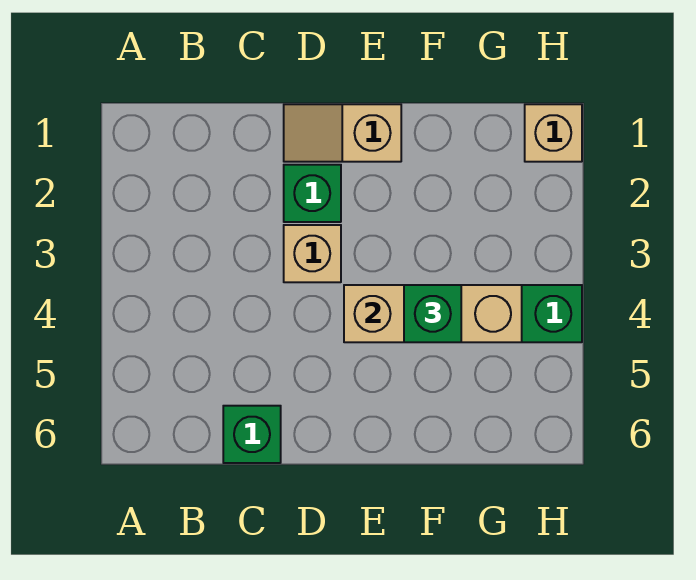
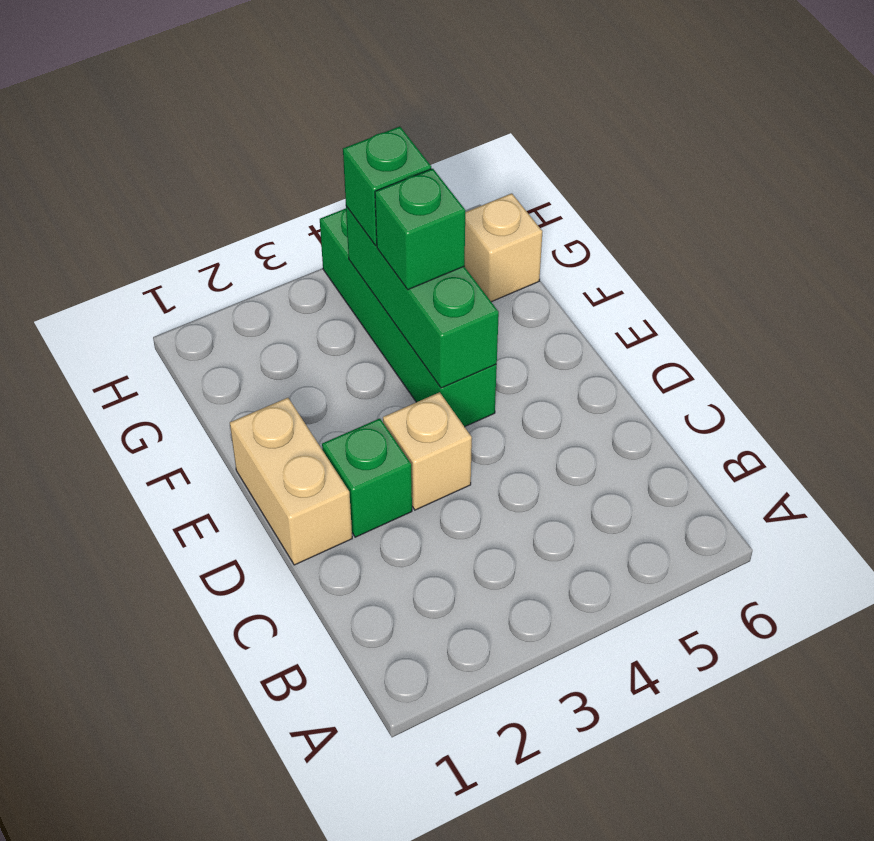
green brick C6 level 1 -> green brick G4 level 3
tan slope D1:E1 level 1 top E -> tan brick D1:E1 level 1
tan brick E4:G4 level 2 -> green brick E4:G4 level 2
tan brick H1 level 1 -> tan brick G6 level 1

